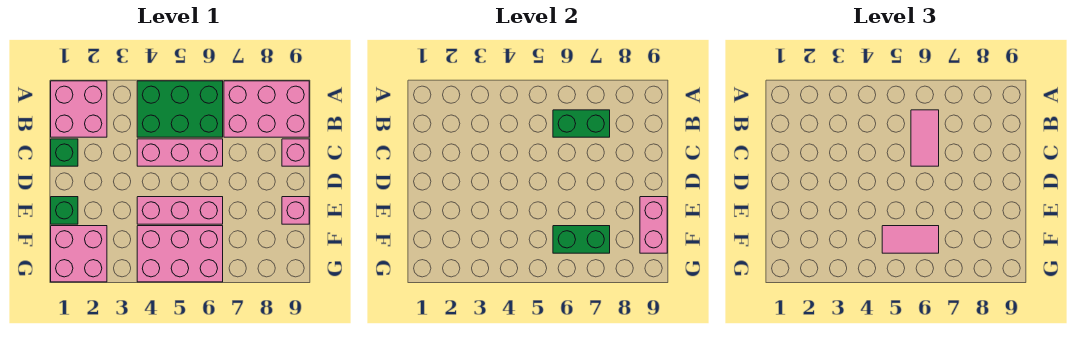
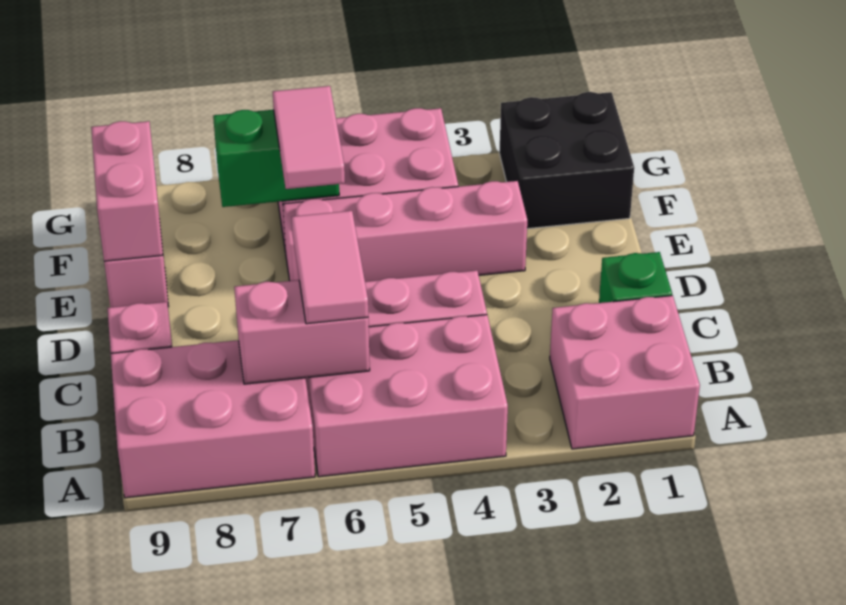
green brick A4:B6 level 1 -> pink brick A4:B6 level 1
green brick B6:B7 level 2 -> pink brick B6:B7 level 2
green brick E1 level 1 -> none
pink brick E4:E6 level 1 -> pink brick E3:E6 level 1
pink brick F1:G2 level 1 -> black brick F1:G2 level 1
pink tile F5:F6 level 3 -> pink tile E6:F6 level 3

